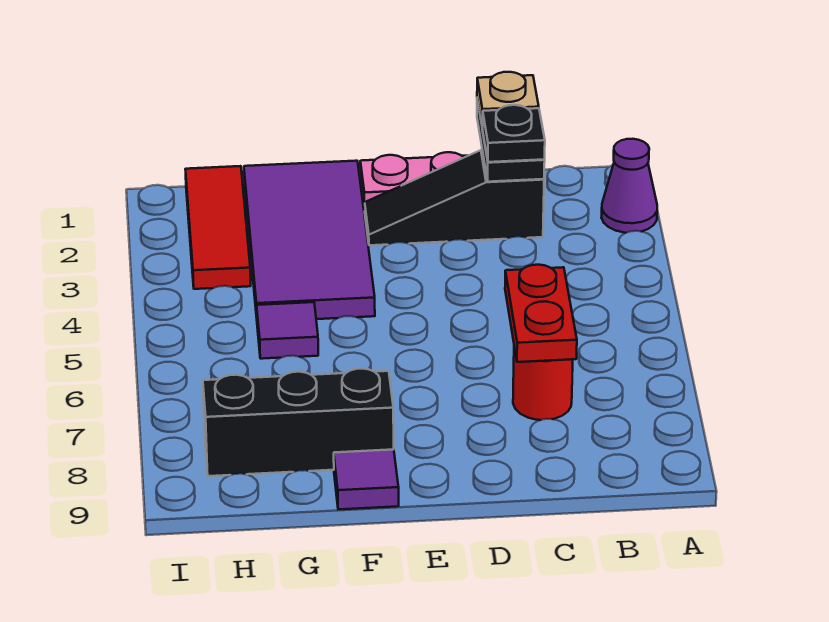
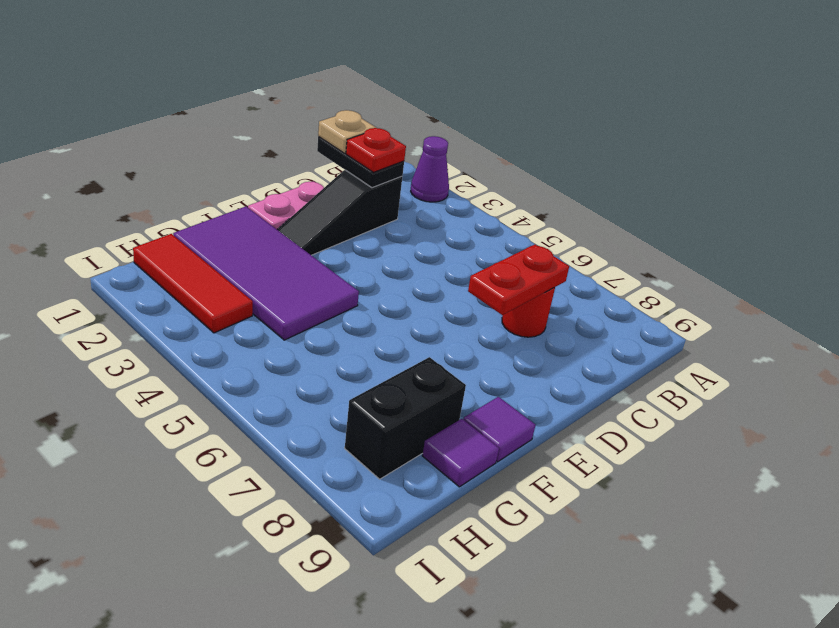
black plate C2 level 3 -> red plate C2 level 3
red plate C6:C7 level 2 -> red plate C7:D7 level 2
black brick F8:H8 level 1 -> black brick G8:H8 level 1
purple tile G5 level 1 -> purple tile G9 level 1

